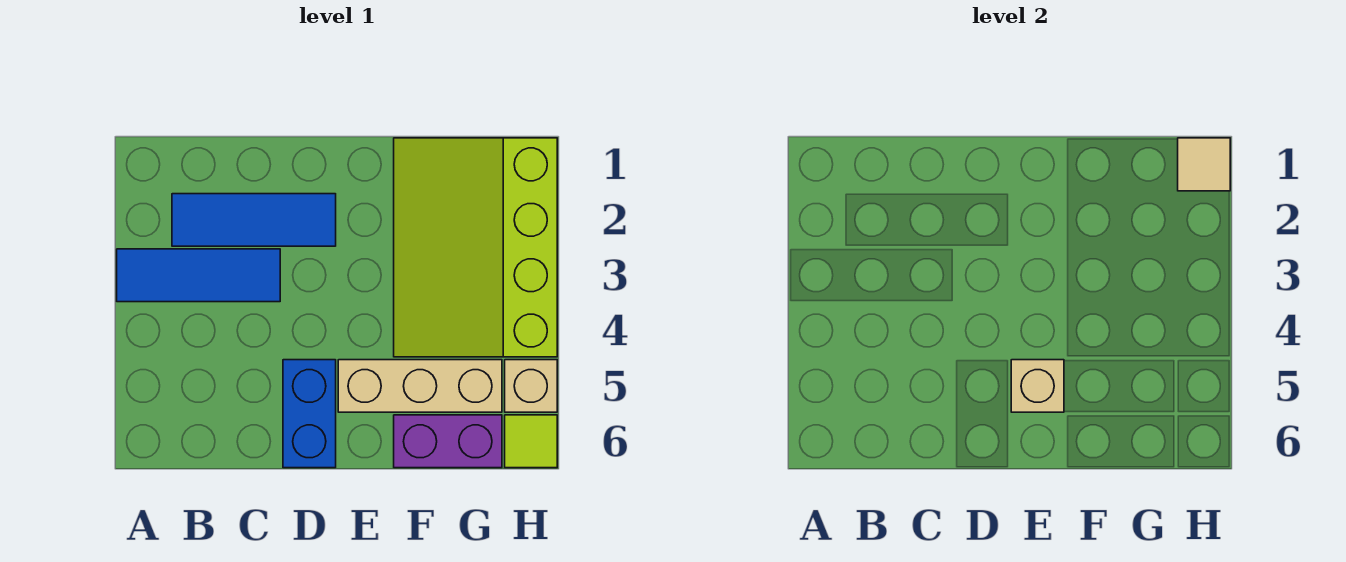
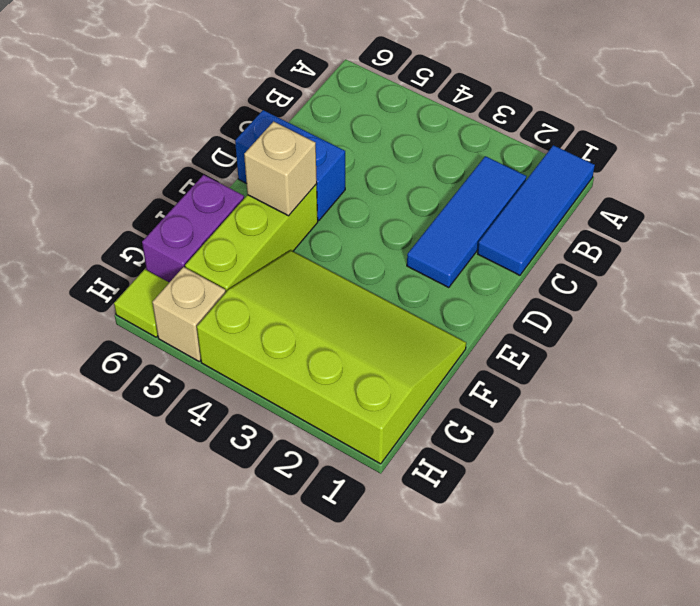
blue tile A3:C3 level 1 -> blue tile A1:C1 level 1
tan brick E5:G5 level 1 -> lime brick E5:G5 level 1
tan tile H1 level 2 -> none

